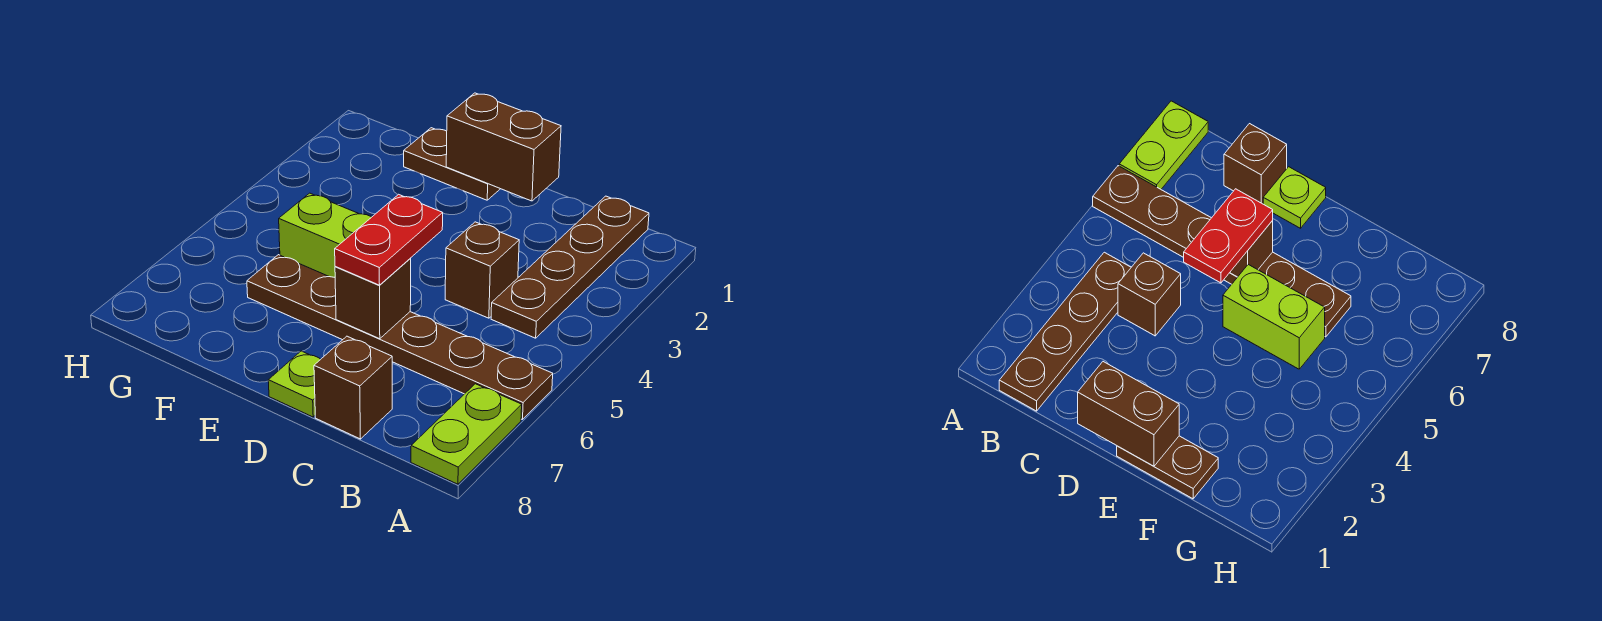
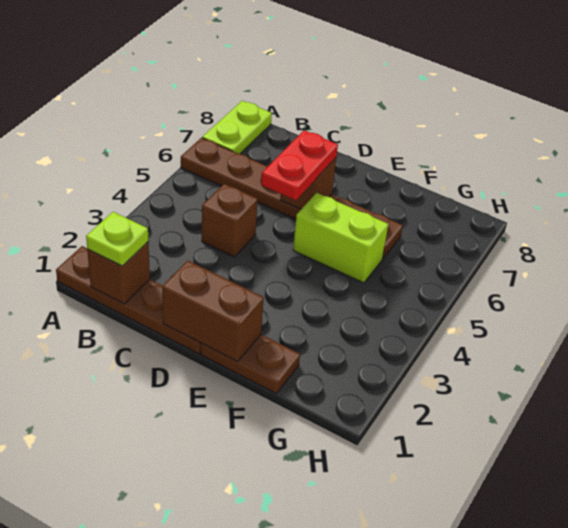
brown plate B1:B4 level 1 -> brown plate A1:D1 level 1
brown brick C8 level 1 -> brown brick B1 level 2
lime plate D8 level 1 -> lime plate B1 level 3

